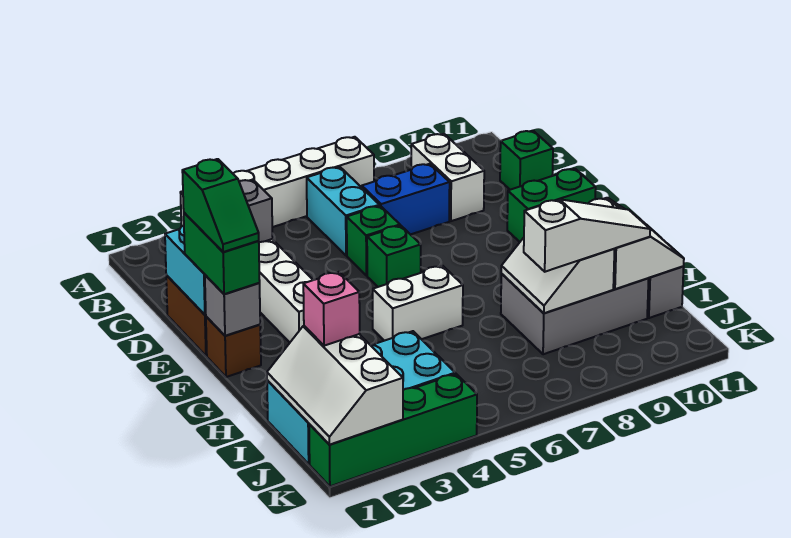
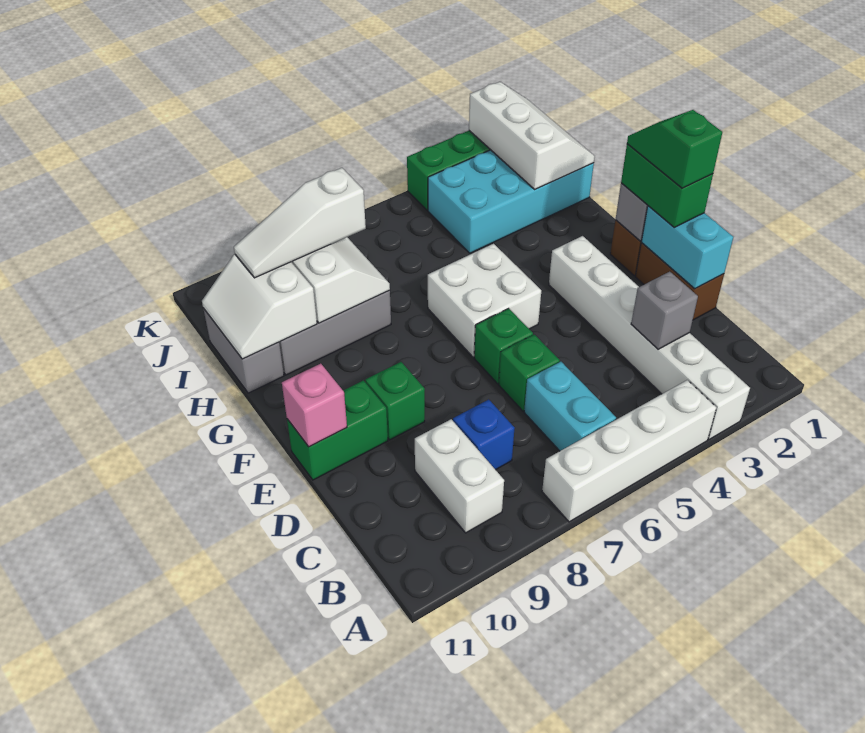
blue brick C7:C8 level 1 -> blue brick C8 level 1
green brick C11 level 1 -> green brick E9 level 1
white brick G5:G6 level 1 -> white brick F5:G6 level 1
pink brick I2 level 3 -> pink brick E11 level 2

